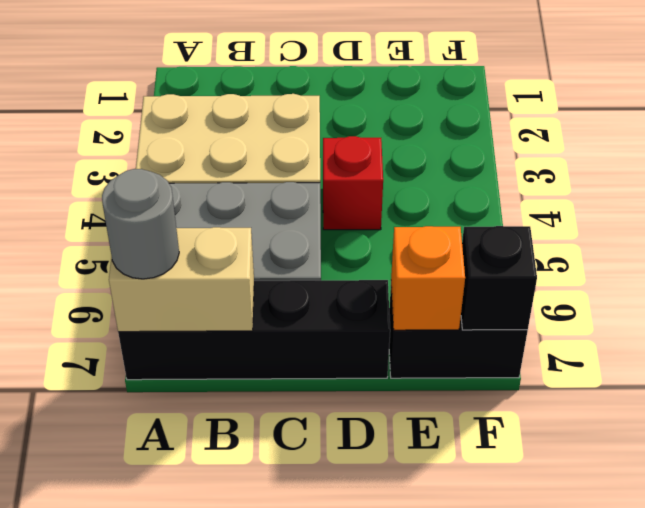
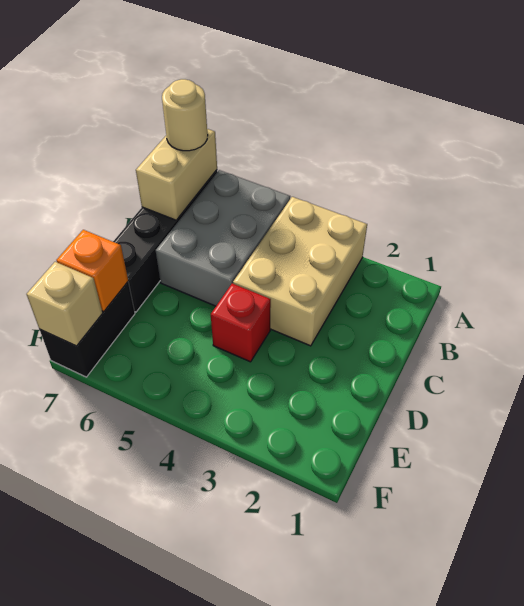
grey round brick A7 level 3 -> tan round brick A7 level 3
black brick F7 level 2 -> tan brick F7 level 2

